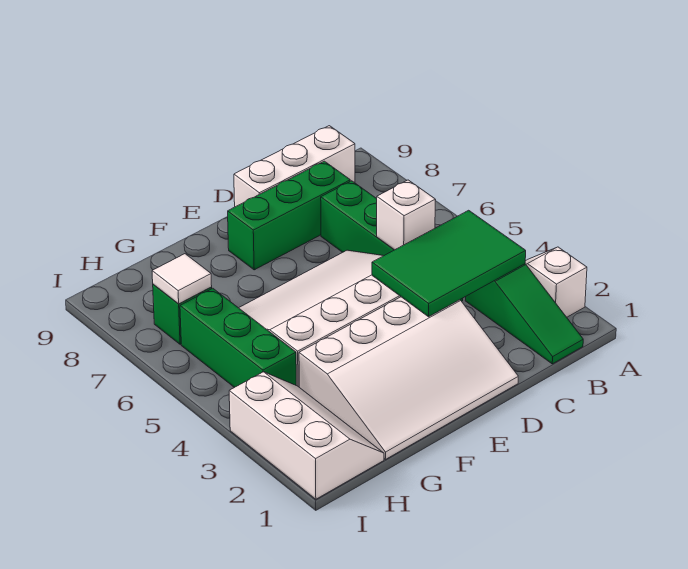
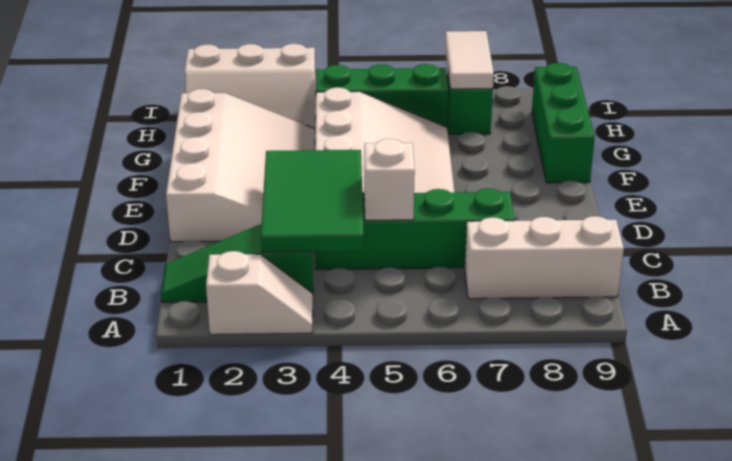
white brick B9:D9 level 1 -> white brick B7:B9 level 1
green brick C8:E8 level 1 -> green brick F9:H9 level 1
white slope D1:G3 level 1 top 3 -> white slope D1:G3 level 1 top 1
white tile H7 level 2 -> white tile H7:I7 level 2

